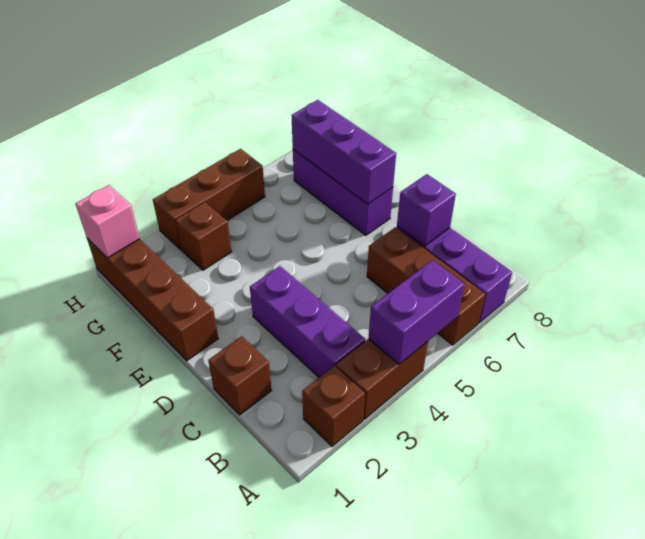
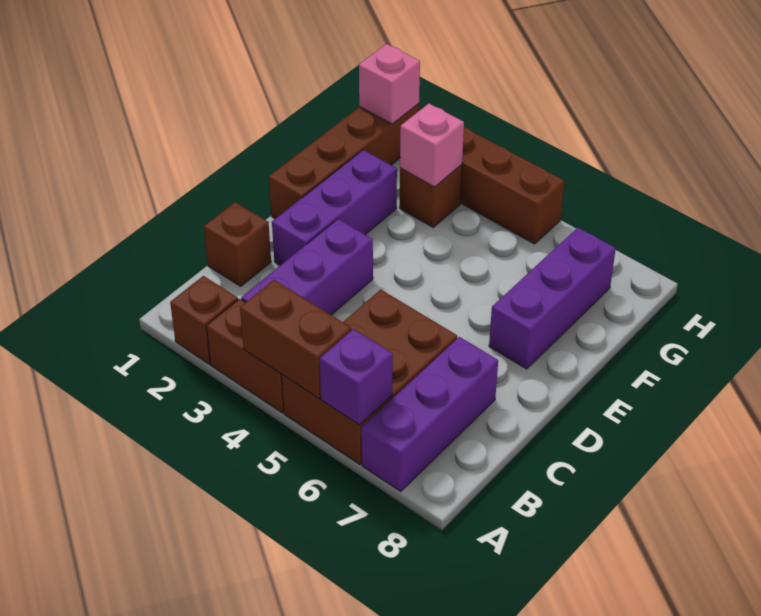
purple brick A4:A5 level 2 -> brown brick A4:A5 level 2
brown brick A6:C6 level 1 -> brown brick A5:C6 level 1
purple brick C7 level 2 -> purple brick A6 level 2
purple brick E7:G7 level 2 -> purple brick D2:F2 level 1
none -> pink brick G3 level 2

